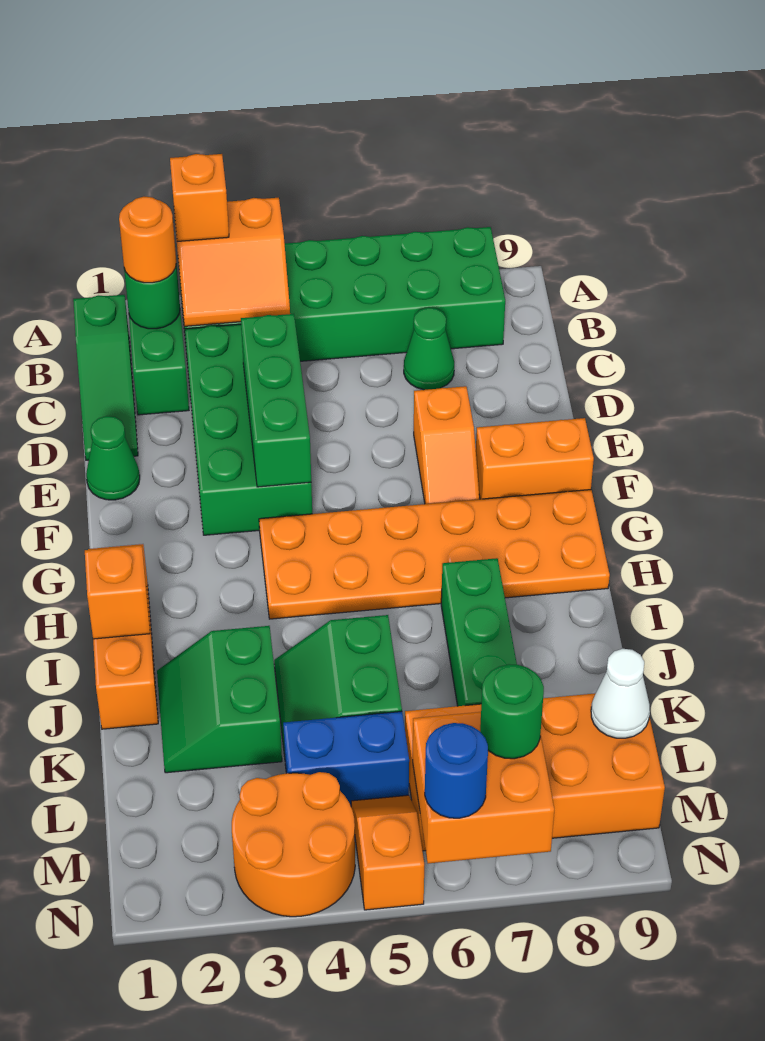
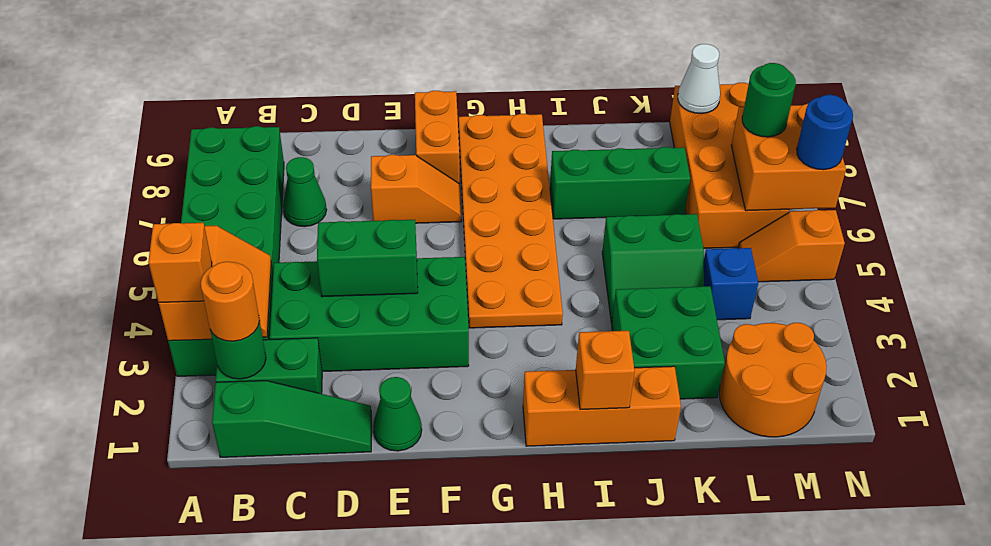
green brick D4:F4 level 2 -> green brick D4:E4 level 2
green slope J2:K3 level 1 top 3 -> green brick J2:K3 level 1
blue brick L4:L5 level 1 -> blue brick L4 level 1
orange round brick M3:N4 level 1 -> orange round brick L1:M2 level 1

